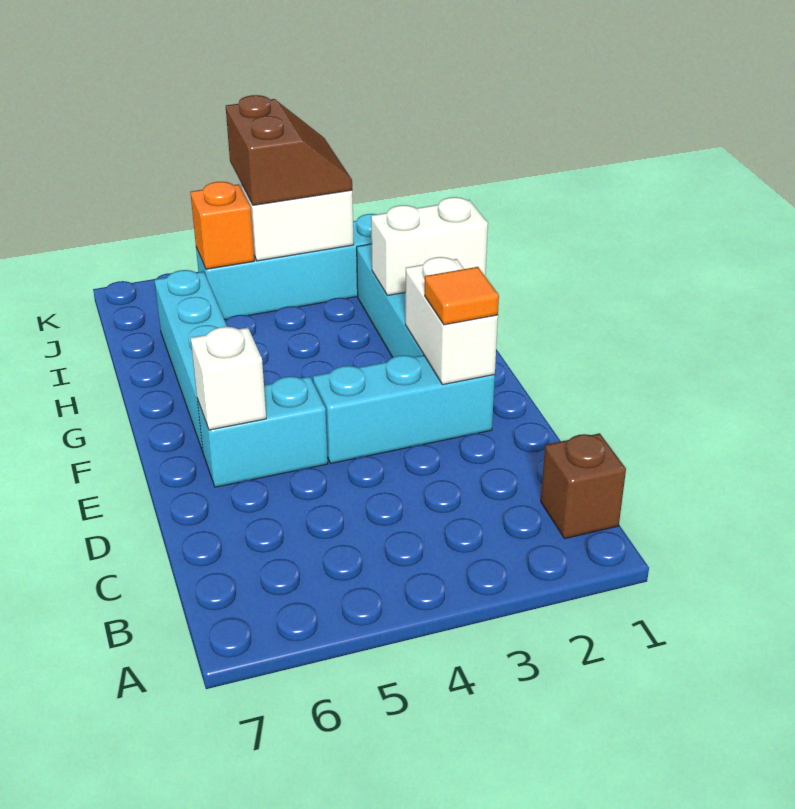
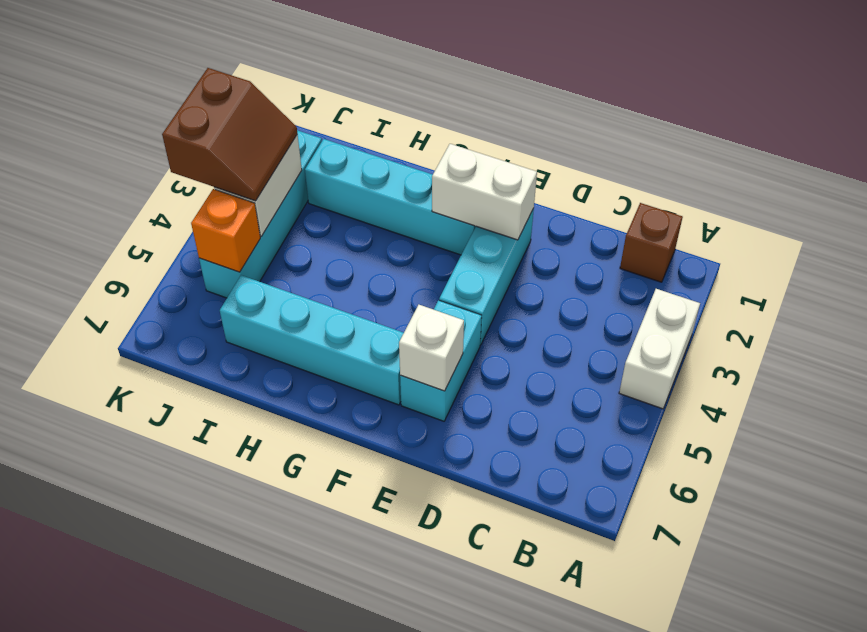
orange tile E2 level 3 -> none
white brick H1:H2 level 2 -> white brick A3:A4 level 1
brown slope J3:K4 level 3 top 4 -> brown slope J3:K4 level 3 top K

